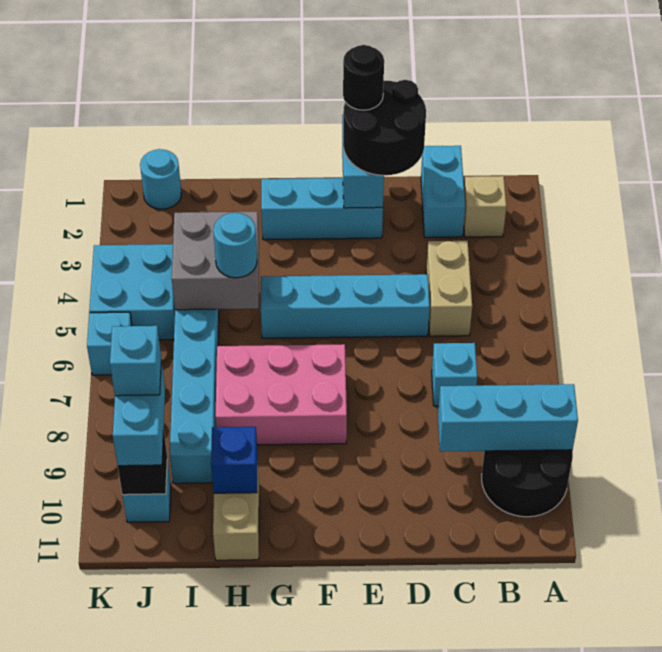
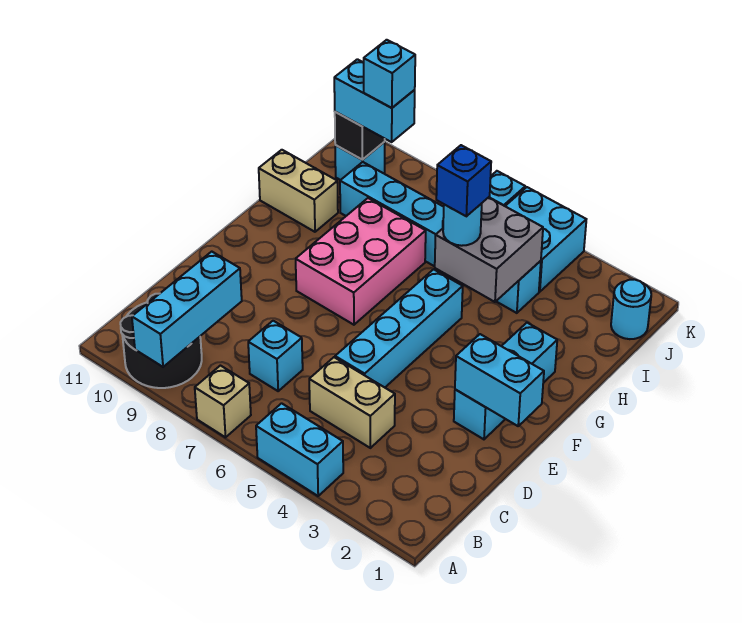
tan brick B2 level 1 -> tan brick A7 level 1
cyan brick C1:C2 level 1 -> cyan brick A4:A5 level 1
black round brick D1:E2 level 3 -> none
black round brick E1 level 4 -> none
blue brick H10 level 2 -> blue brick H5 level 4

